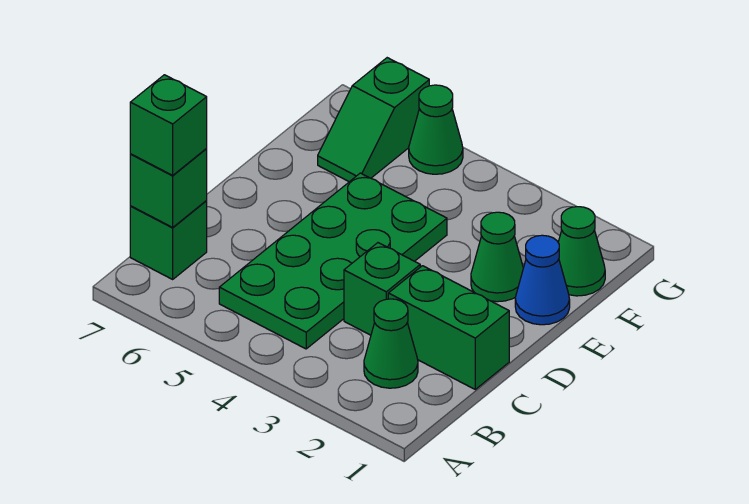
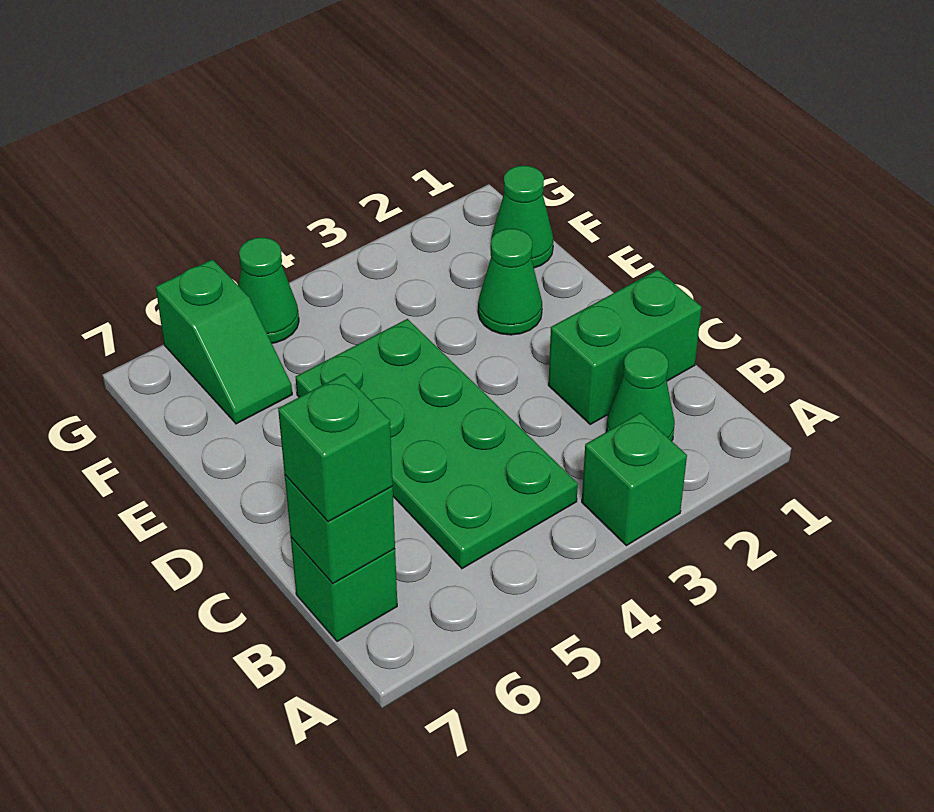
green brick C3 level 1 -> green brick A3 level 1
blue cone E1 level 1 -> none

